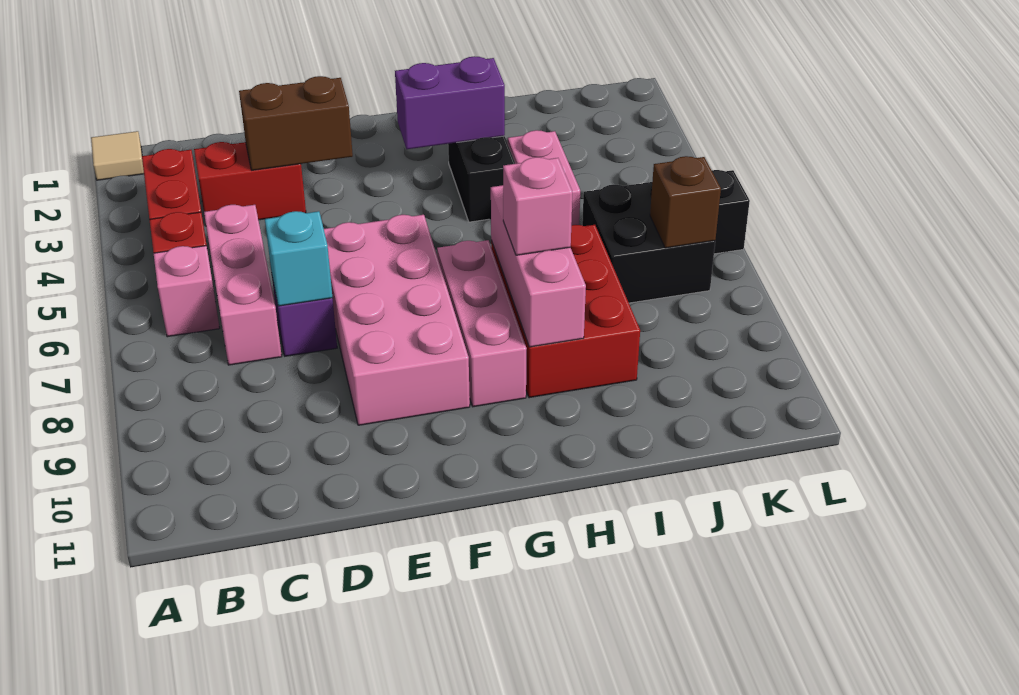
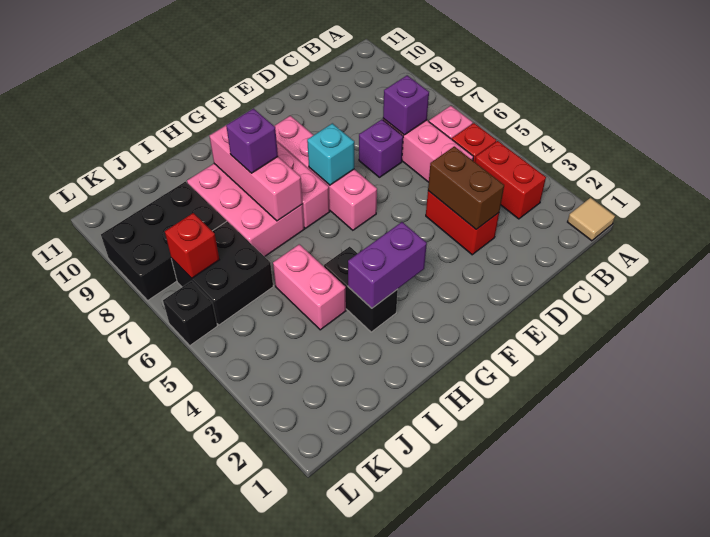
red brick C3:D3 level 1 -> red brick D3:D4 level 1
none -> purple brick C7 level 2
brown brick D3:E3 level 2 -> brown brick D3:D4 level 2
cyan brick D7 level 2 -> cyan brick F7 level 2
pink brick E6:F9 level 1 -> pink brick F6:F9 level 1
red brick H7:I9 level 1 -> pink brick H7:I9 level 1
pink brick H8 level 3 -> purple brick H8 level 3
none -> black brick J8:L9 level 1
brown brick K7 level 2 -> red brick K7 level 2

